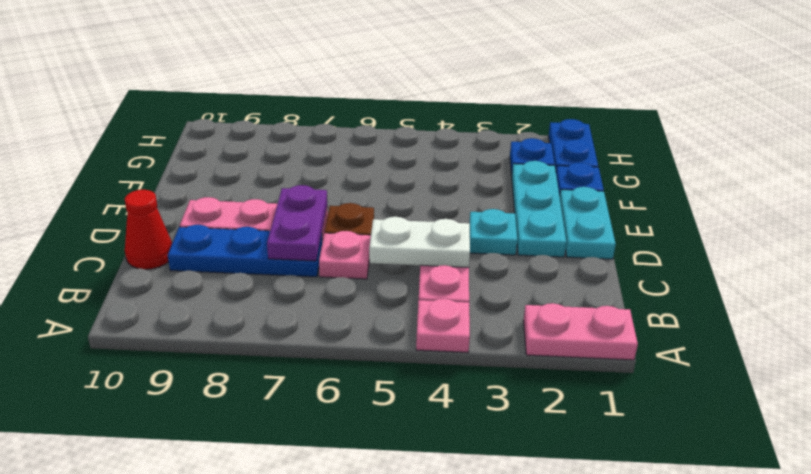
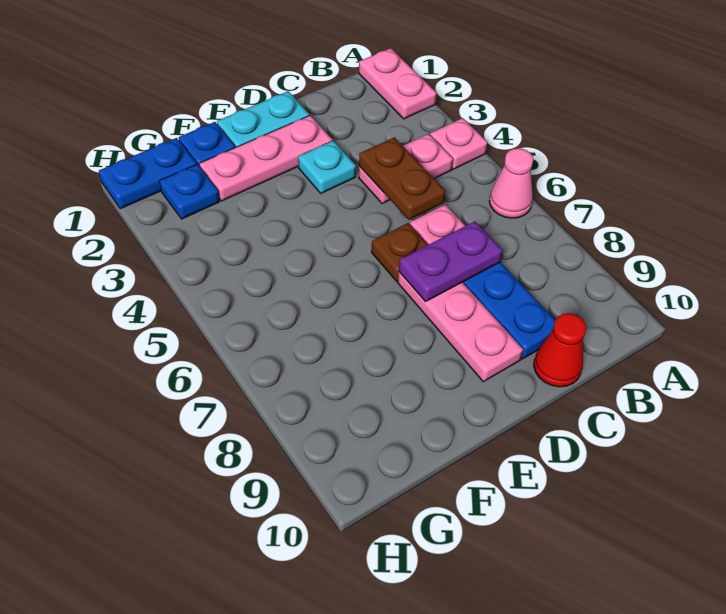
none -> pink cone A6 level 1
white plate C4:C5 level 2 -> brown plate C4:C5 level 2
cyan plate D2:F2 level 1 -> pink plate D2:F2 level 1

